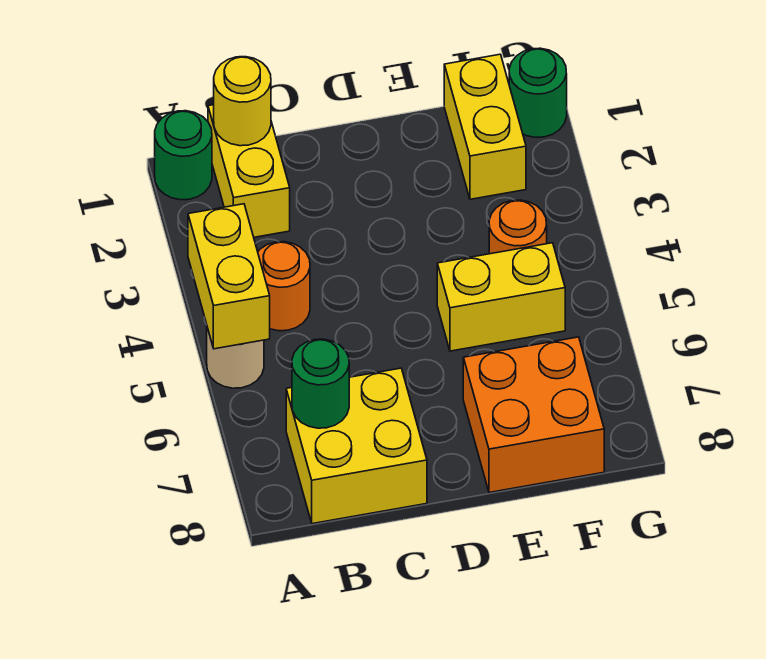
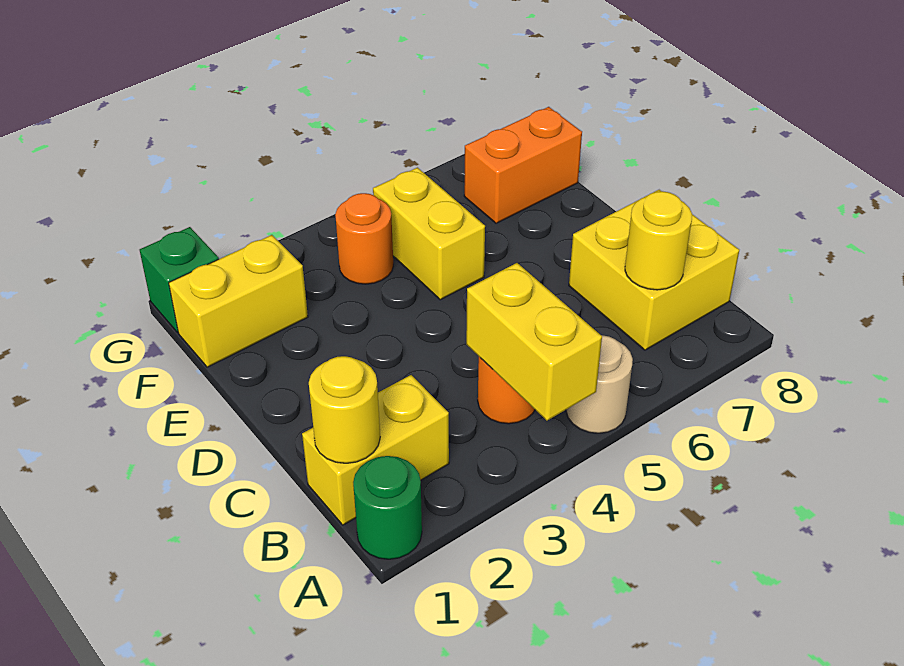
yellow brick A4:A5 level 2 -> yellow brick A4:B4 level 2
green round brick B7 level 2 -> yellow round brick B7 level 2
orange brick E7:F8 level 1 -> orange brick F7:F8 level 1
green round brick G1 level 1 -> green brick G1 level 1

